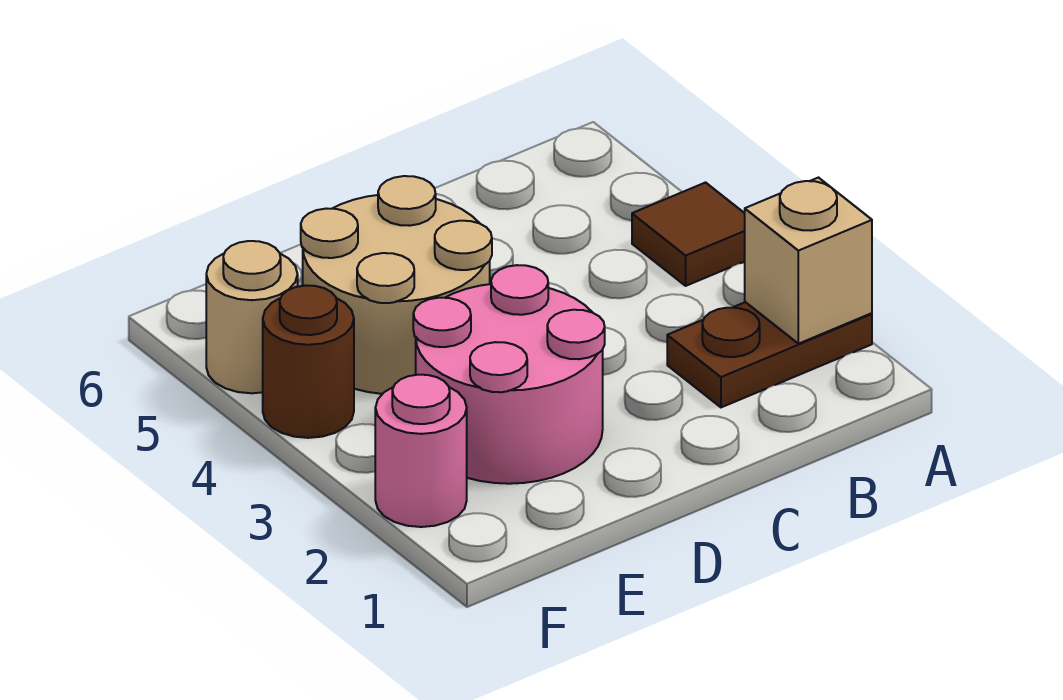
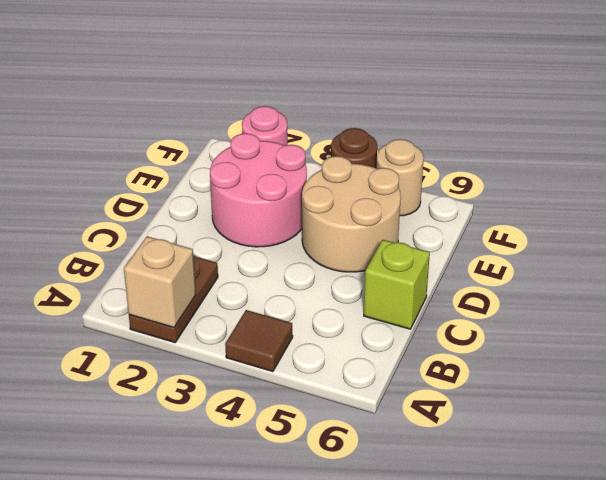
none -> lime brick C6 level 1

